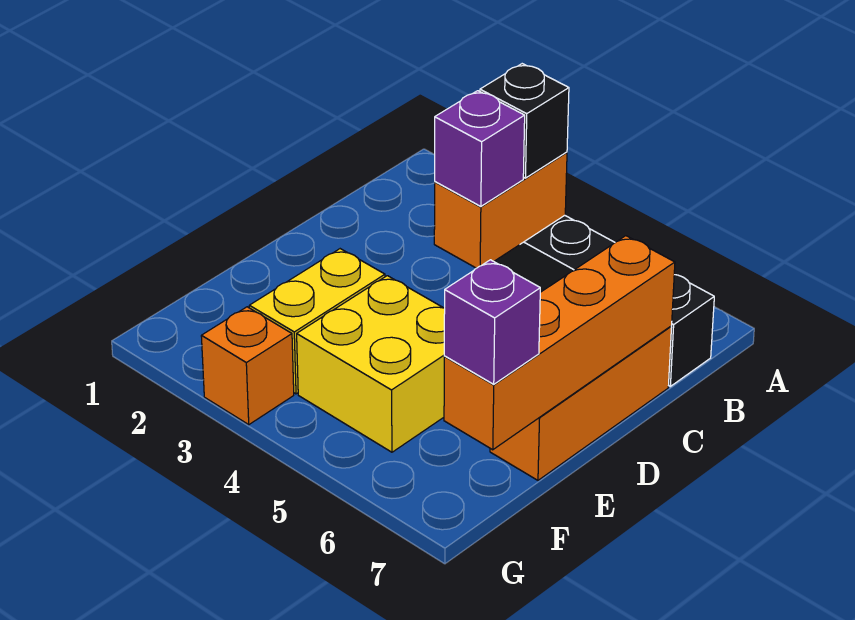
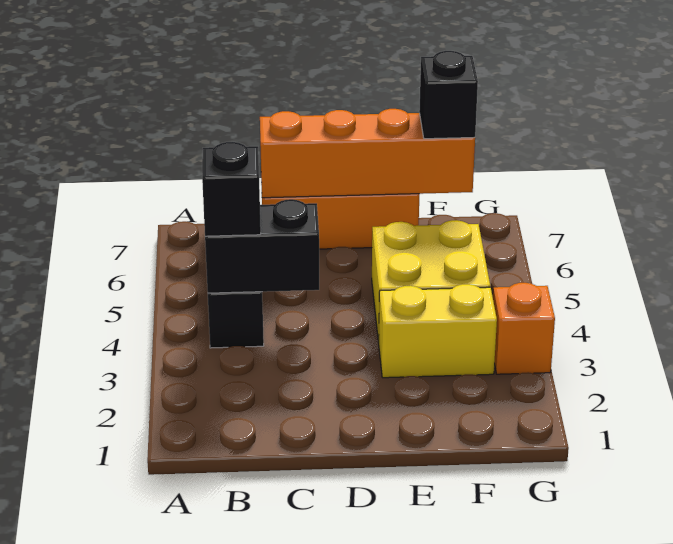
orange brick B4:C4 level 2 -> black brick B4:C4 level 2
purple brick C4 level 3 -> none
purple brick F7 level 3 -> black brick F7 level 3

